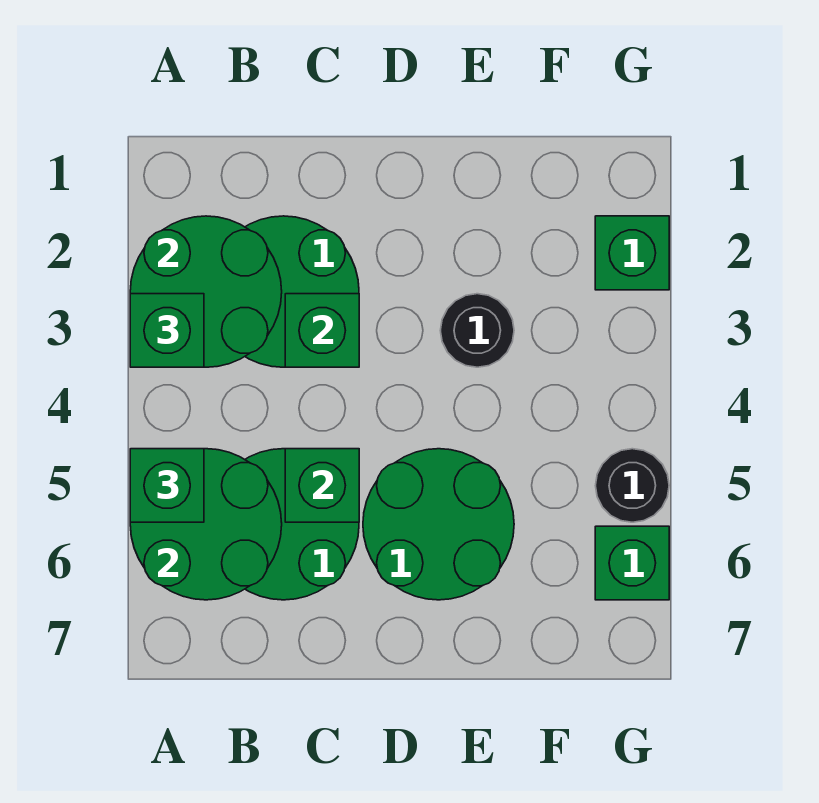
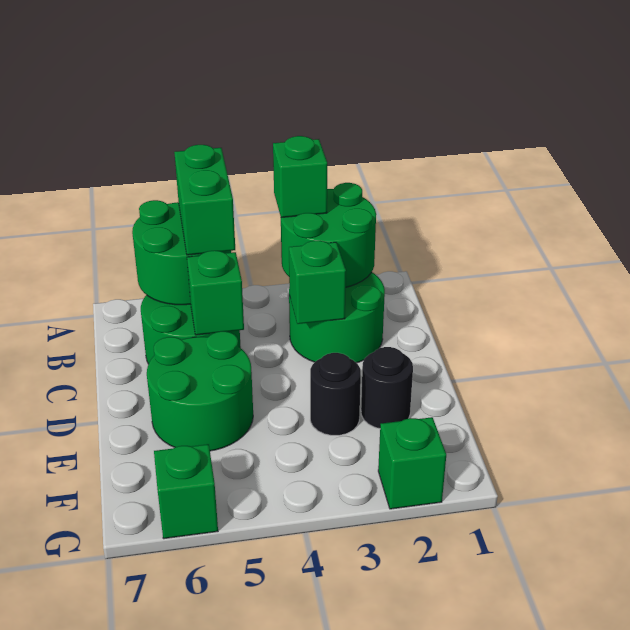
green brick A5 level 3 -> green brick A5:B5 level 3
black round brick G5 level 1 -> black round brick E2 level 1

